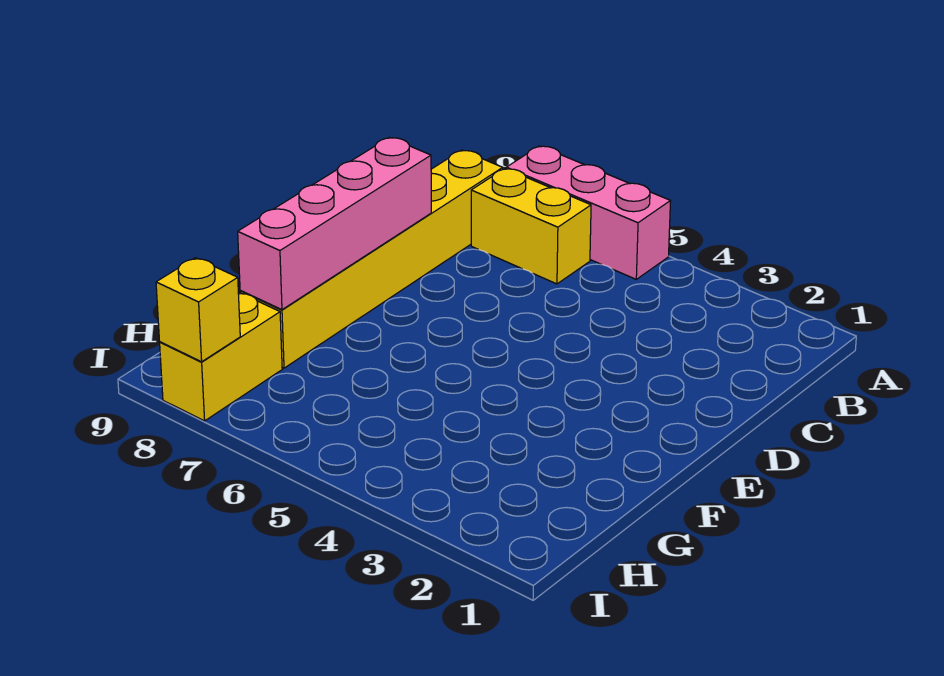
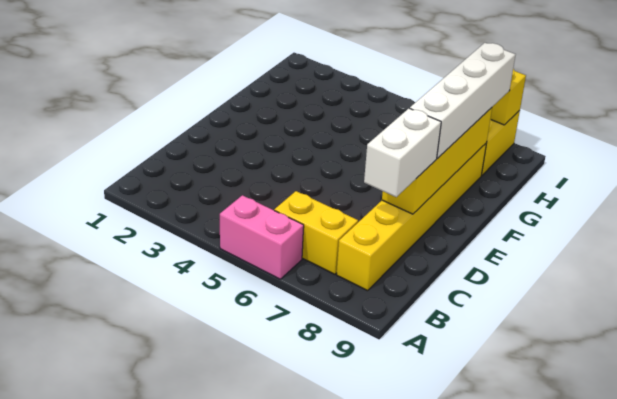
pink brick A5:A7 level 1 -> pink brick A5:A6 level 1
none -> white brick C8:D8 level 3
pink brick D8:G8 level 2 -> yellow brick D8:G8 level 2
none -> white brick E8:H8 level 3

